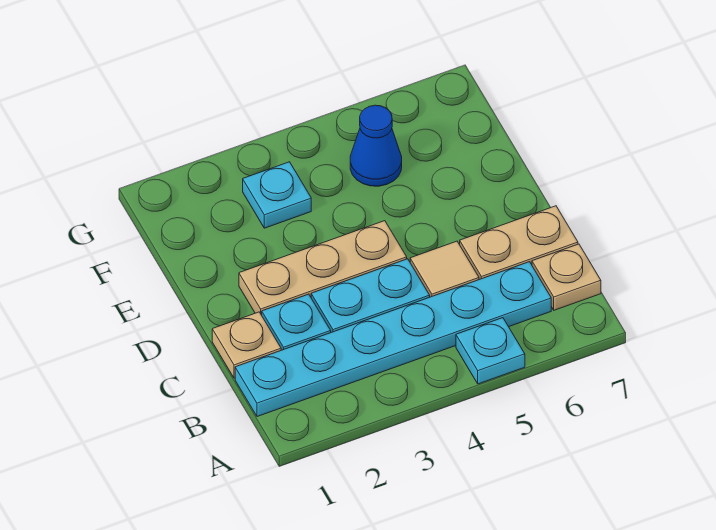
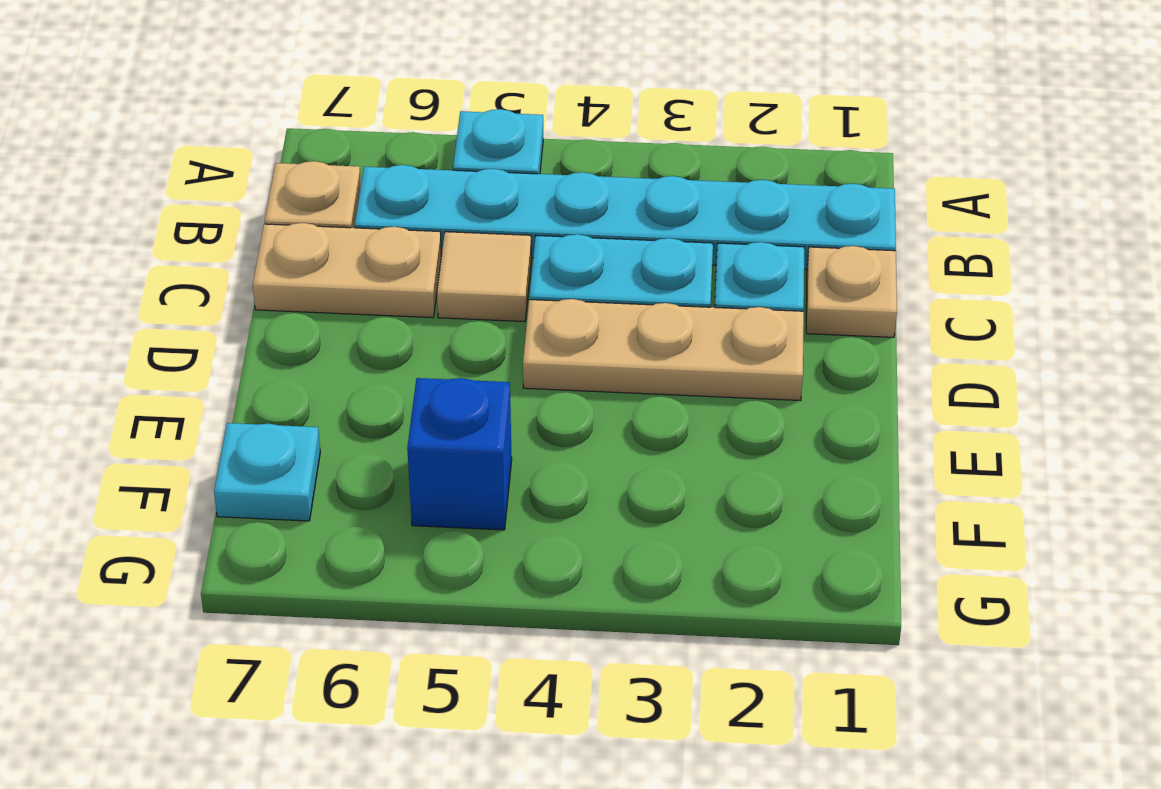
cyan plate F3 level 1 -> cyan plate F7 level 1
blue cone F5 level 1 -> blue brick F5 level 1

